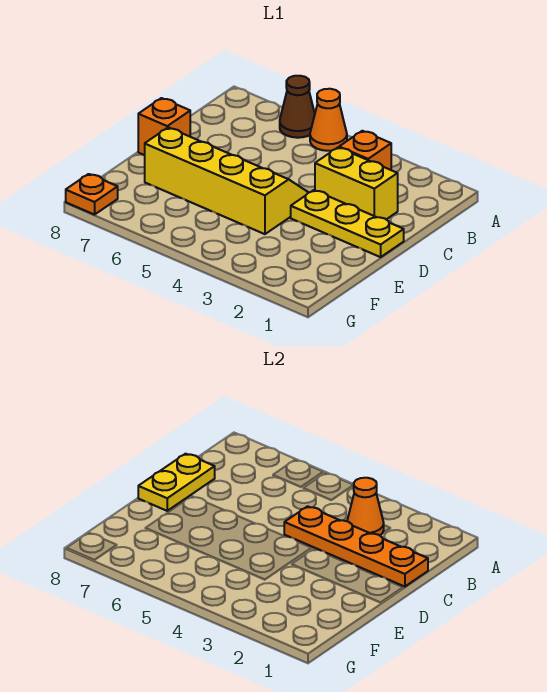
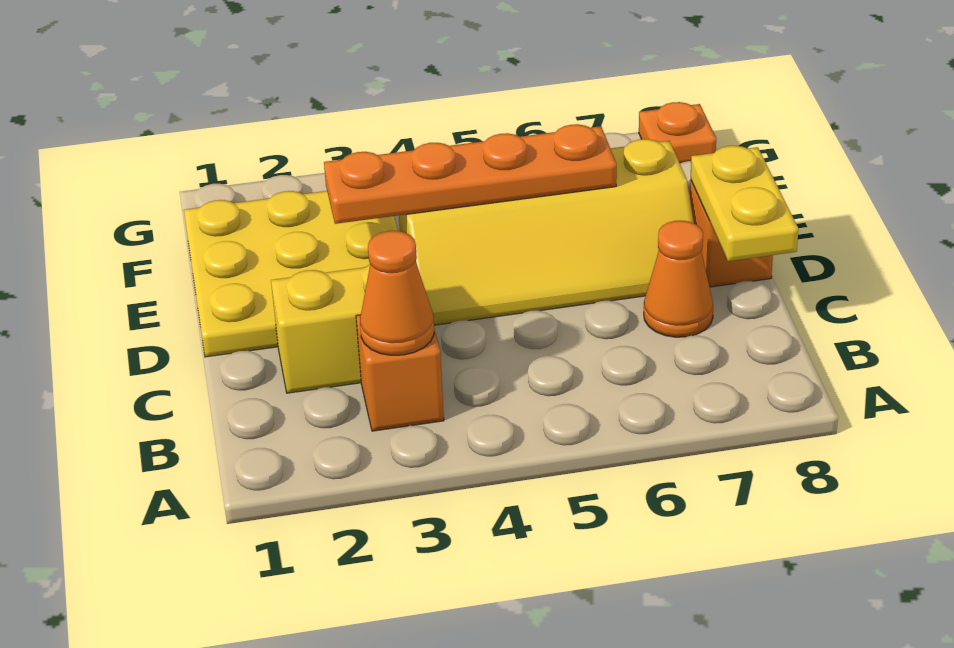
orange cone A5 level 1 -> orange cone C7 level 1
brown cone A6 level 1 -> none
orange plate C1:C4 level 2 -> orange plate E3:E6 level 2
yellow plate D1:D3 level 1 -> yellow plate D1:F3 level 1

